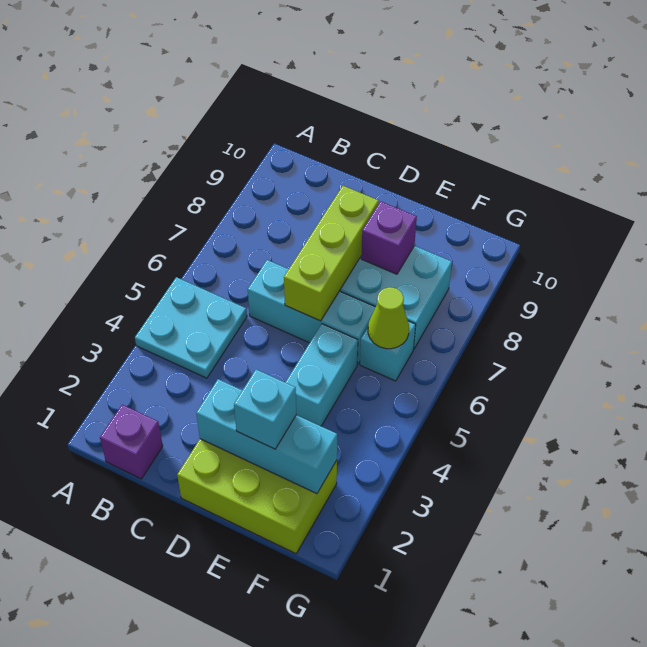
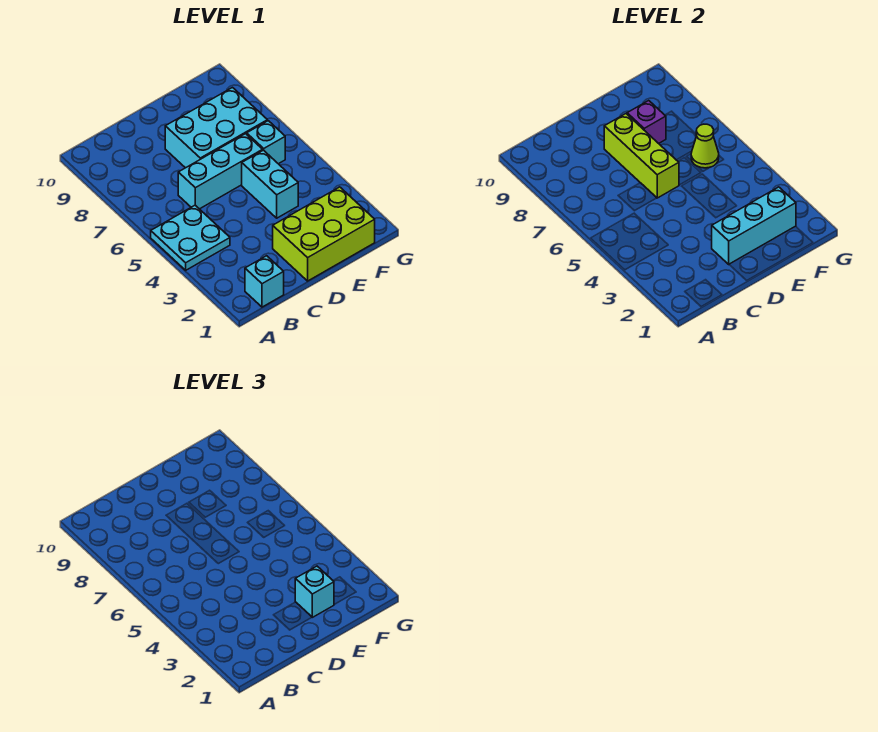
purple brick B1 level 1 -> cyan brick B1 level 1

